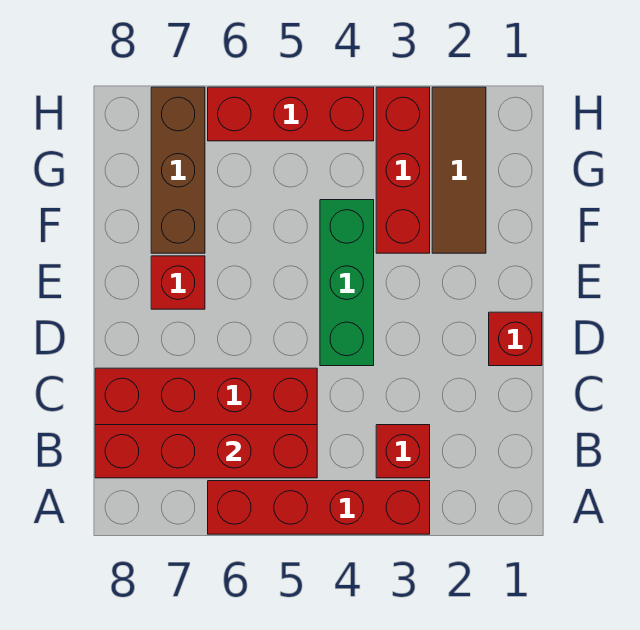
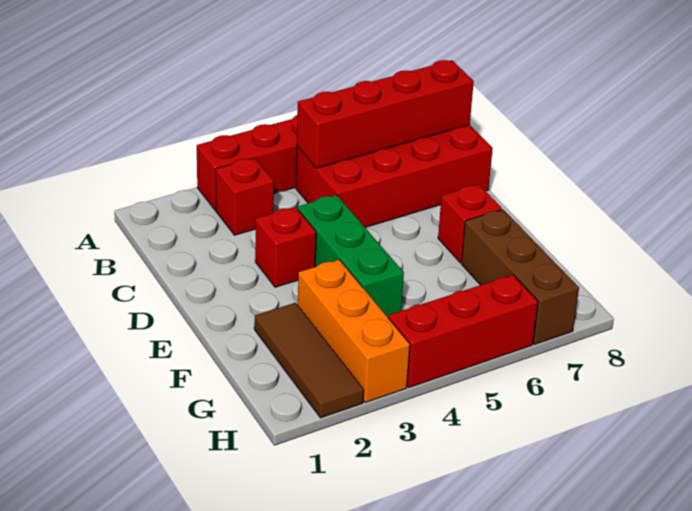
red brick D1 level 1 -> red brick D3 level 1
red brick F3:H3 level 1 -> orange brick F3:H3 level 1

